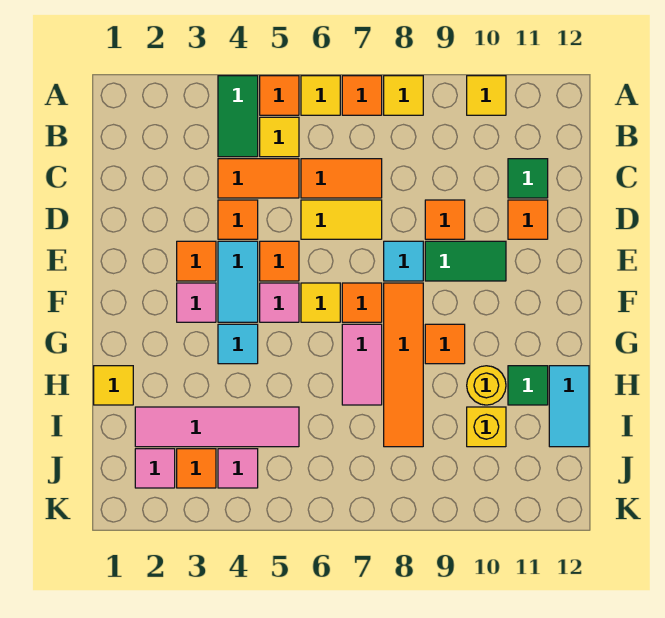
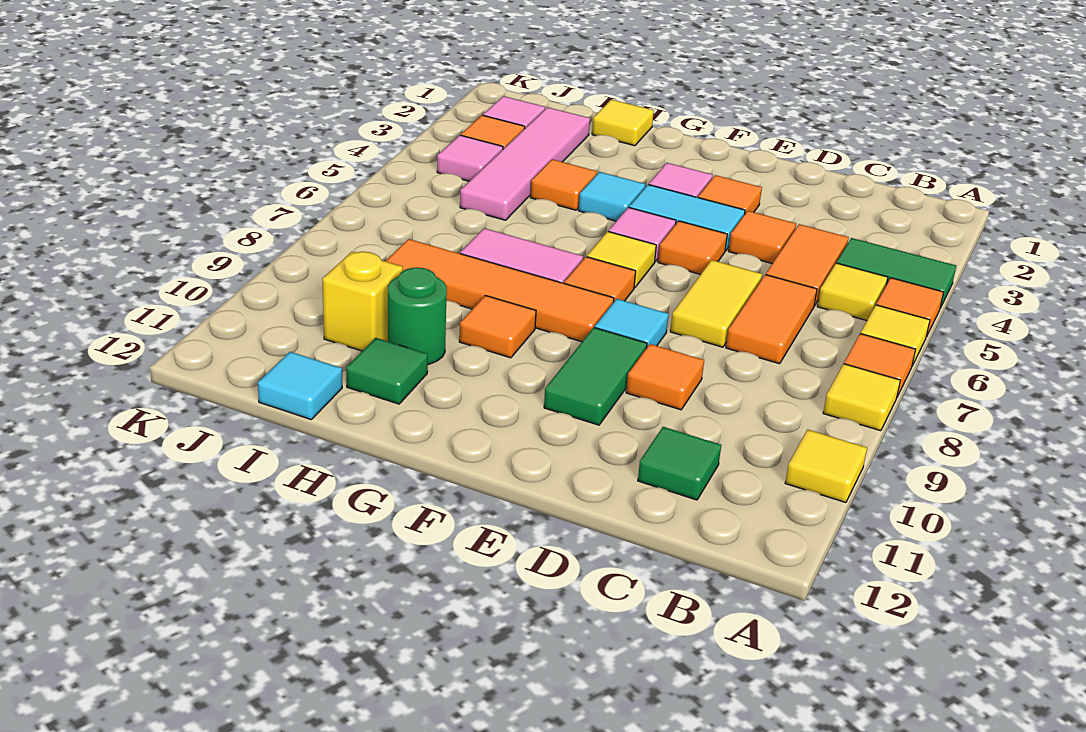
orange tile D11 level 1 -> orange tile H4 level 1
yellow round brick H10 level 1 -> green round brick H10 level 1
cyan tile H12:I12 level 1 -> cyan tile I12 level 1

